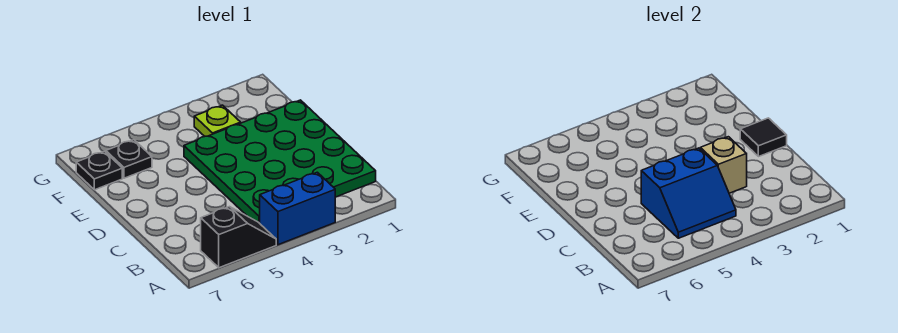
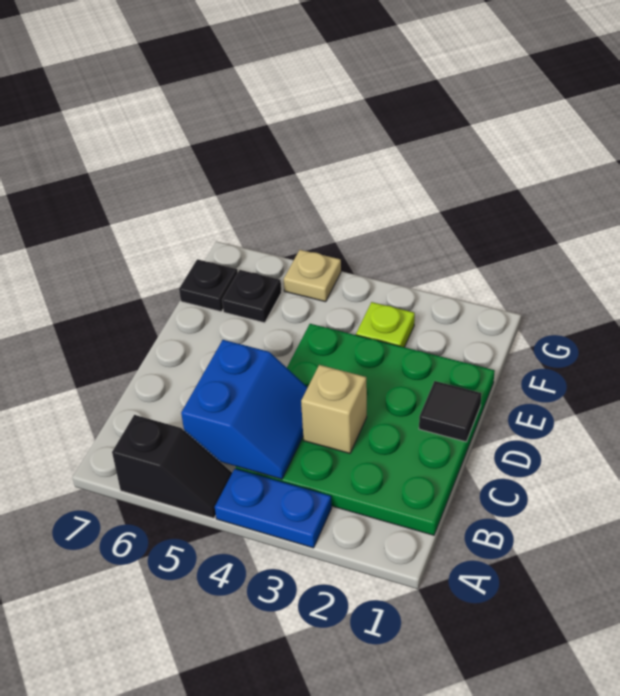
blue brick A3:A4 level 1 -> blue plate A3:A4 level 1
blue slope B4:C5 level 2 top C -> blue slope B4:C5 level 2 top 5
none -> tan plate G5 level 1

